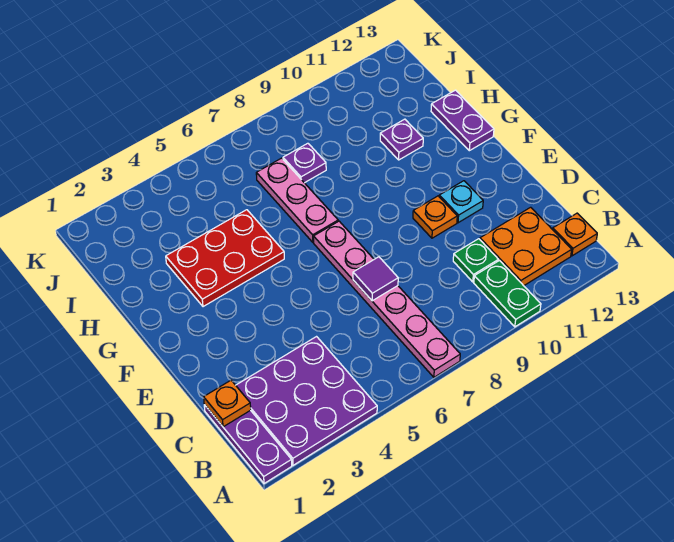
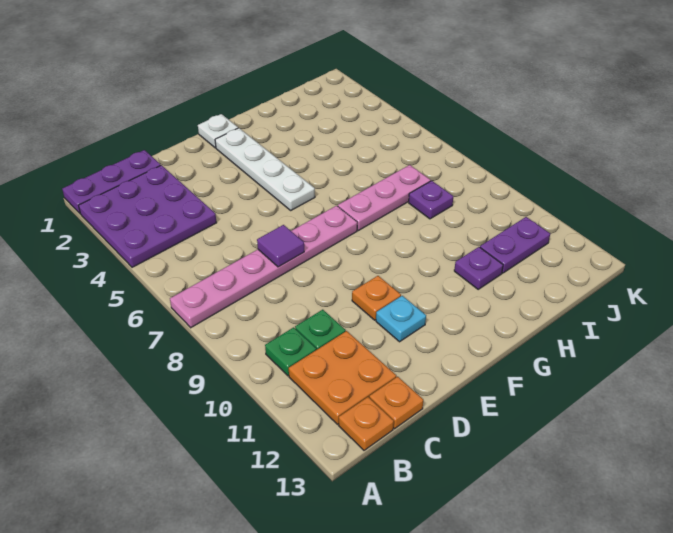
green plate A10:B10 level 1 -> green plate B10 level 1
orange plate C1 level 2 -> orange plate C13 level 1
none -> white plate F1 level 1
none -> white plate F2:F5 level 1
red plate G3:H5 level 1 -> none
purple plate G13:H13 level 1 -> purple plate I11:J11 level 1

